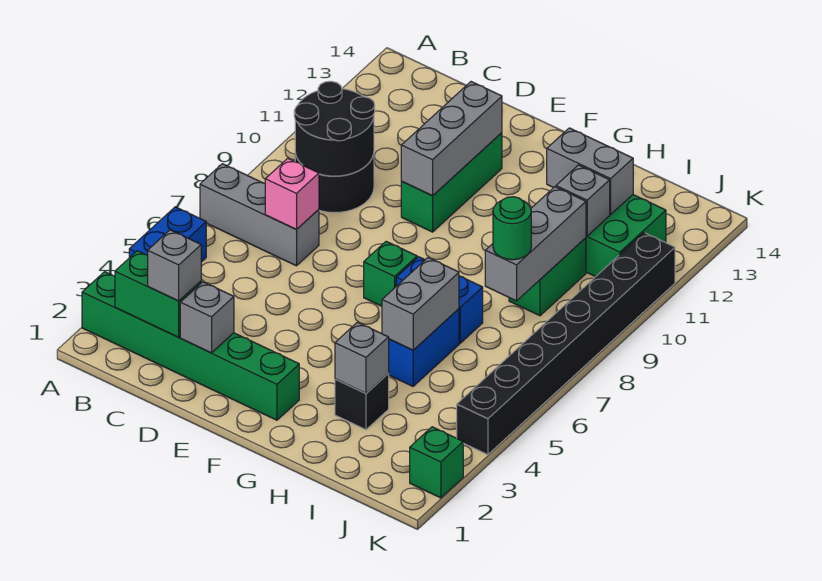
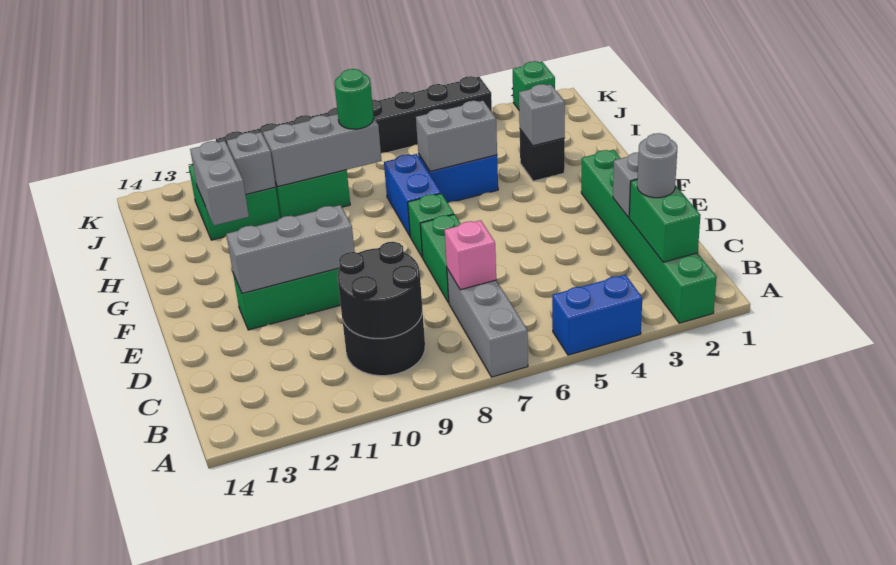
grey brick C2 level 3 -> grey round brick C2 level 3
none -> green brick D7:E7 level 1

